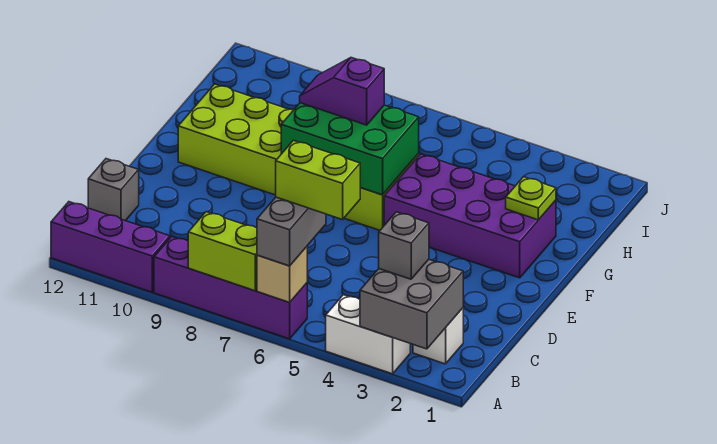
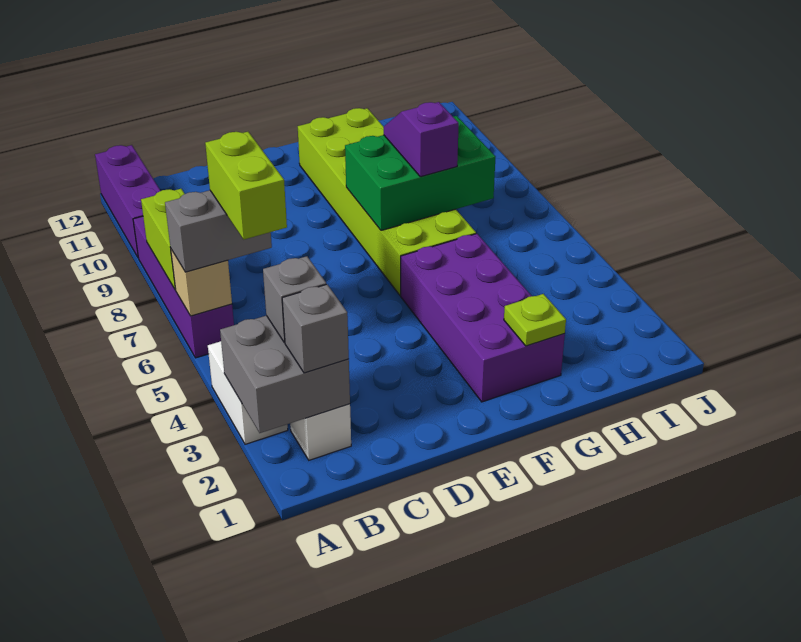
grey brick C12 level 1 -> grey brick B2 level 3
green brick F6:G8 level 2 -> green brick F7:H8 level 2

